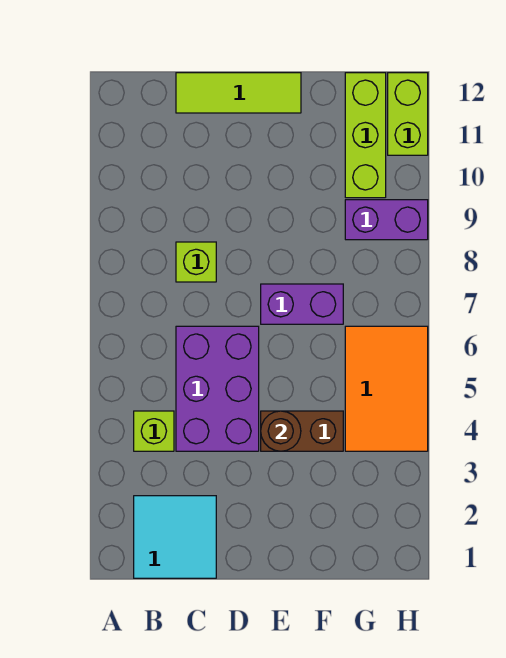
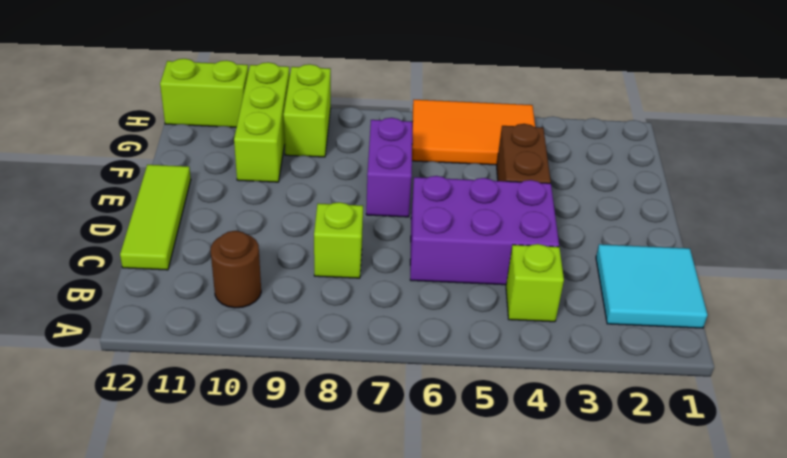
brown round brick E4 level 2 -> brown round brick B10 level 1
purple brick G9:H9 level 1 -> lime brick G9:H9 level 1
lime brick G10:G12 level 1 -> lime brick F10:H10 level 1

